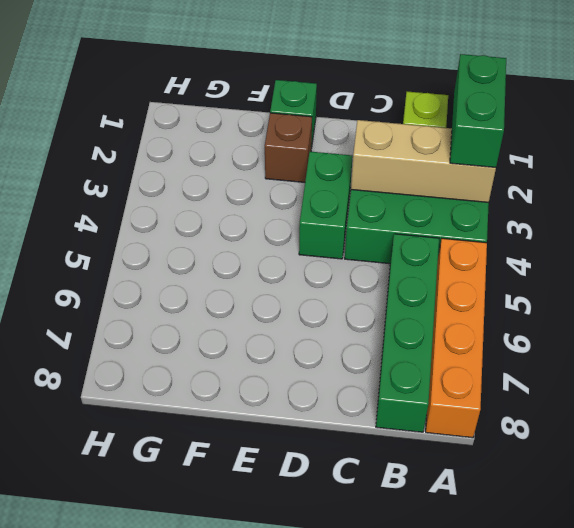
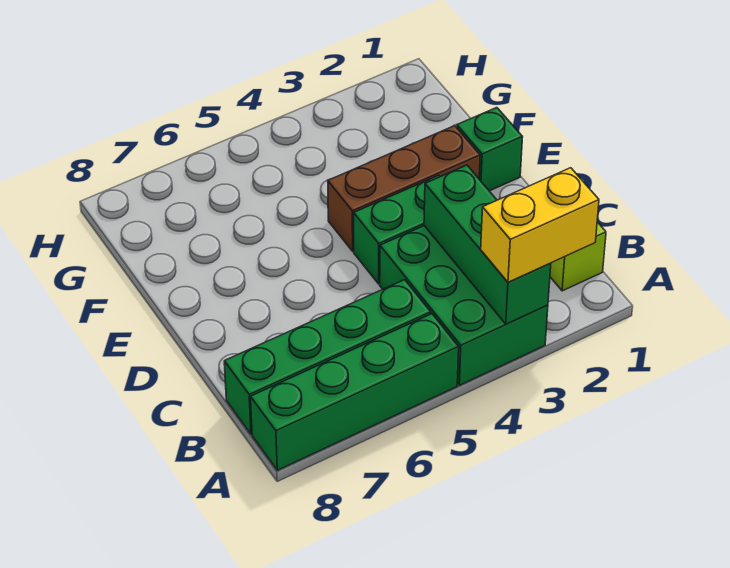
green brick A2:A3 level 3 -> yellow brick A2:A3 level 3
tan brick A3:C3 level 2 -> green brick A3:C3 level 2
orange brick A5:A8 level 1 -> green brick A5:A8 level 1
brown brick E2 level 1 -> brown brick E2:E4 level 1

